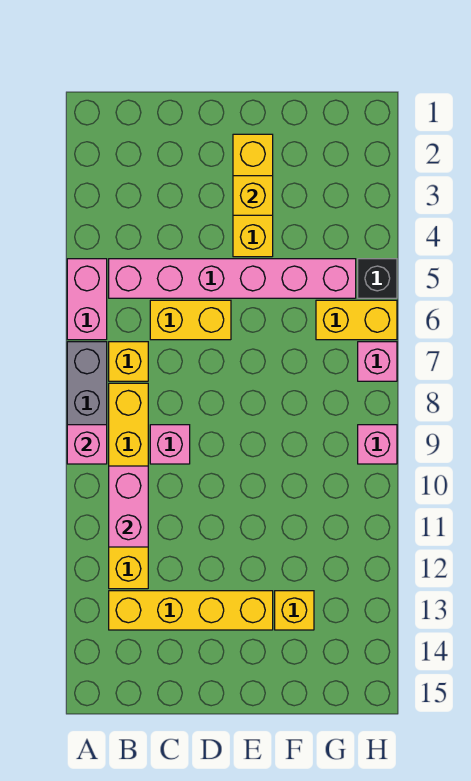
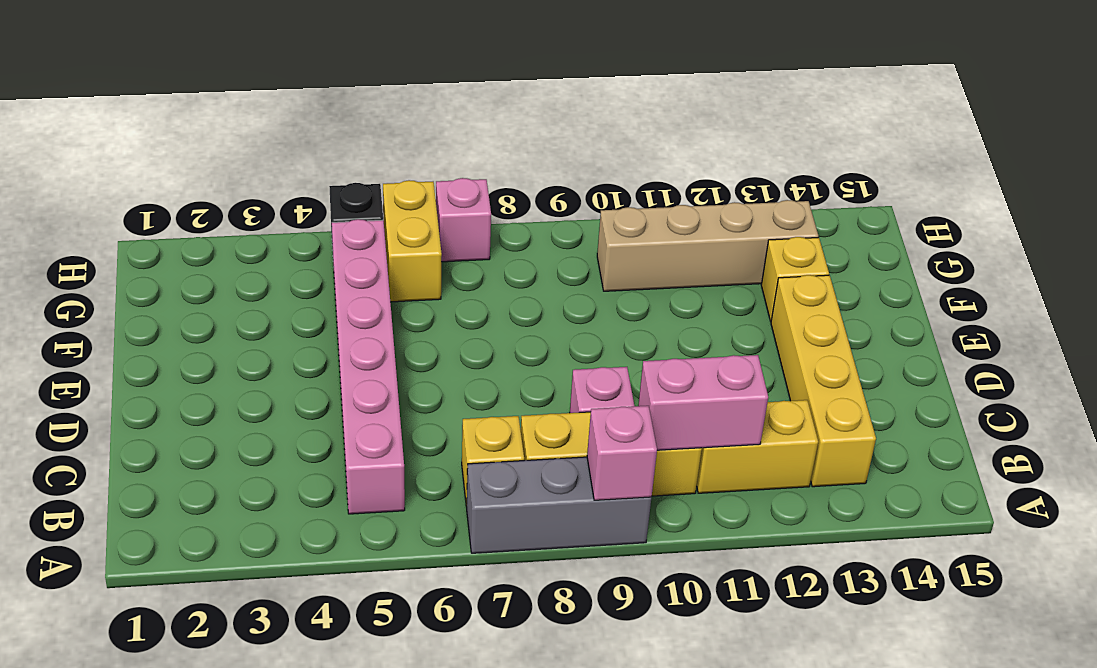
pink brick A5:A6 level 1 -> none
yellow brick C6:D6 level 1 -> none
yellow brick E2:E4 level 1 -> none
yellow brick E3 level 2 -> none
none -> tan brick G10:G13 level 1
pink brick H9 level 1 -> none

